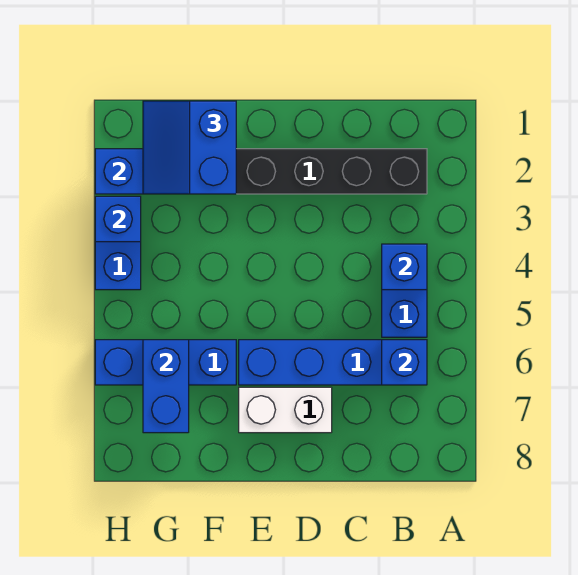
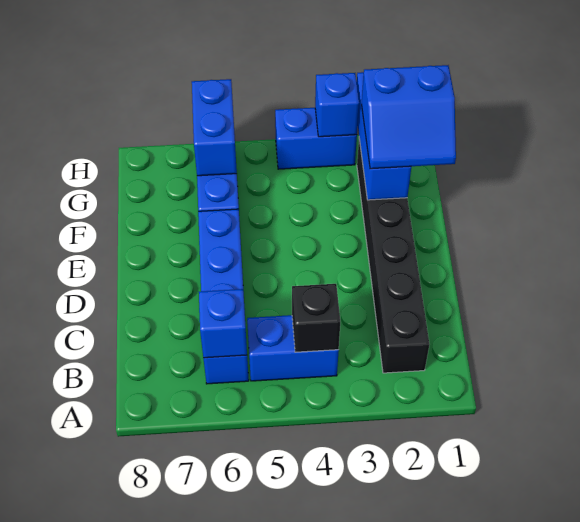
blue brick B4 level 2 -> black brick B4 level 2
white brick D7:E7 level 1 -> none
blue slope F1:G2 level 3 top F -> blue slope F1:G2 level 3 top G
blue brick G6:G7 level 2 -> blue brick G6:H6 level 2

